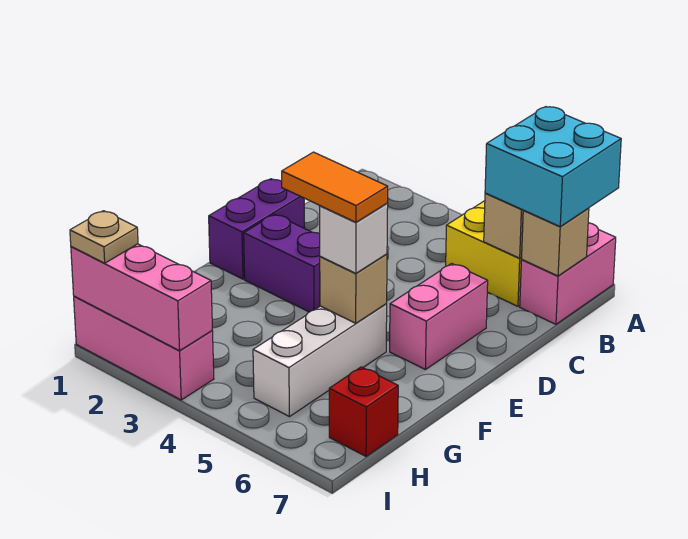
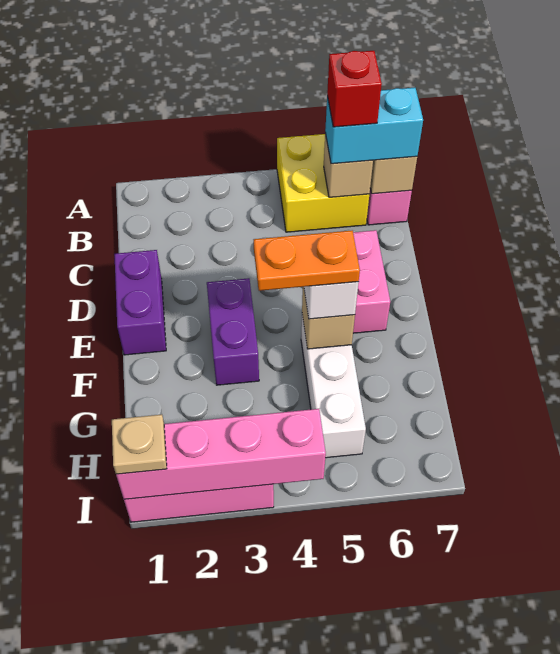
cyan brick A6:B7 level 3 -> cyan brick B6:B7 level 3
purple brick E2:E3 level 1 -> purple brick E3:F3 level 1
orange tile F4:F5 level 4 -> orange plate F4:F5 level 4
red brick H7 level 1 -> red brick B6 level 4
pink brick I1:I3 level 2 -> pink brick I1:I4 level 2

